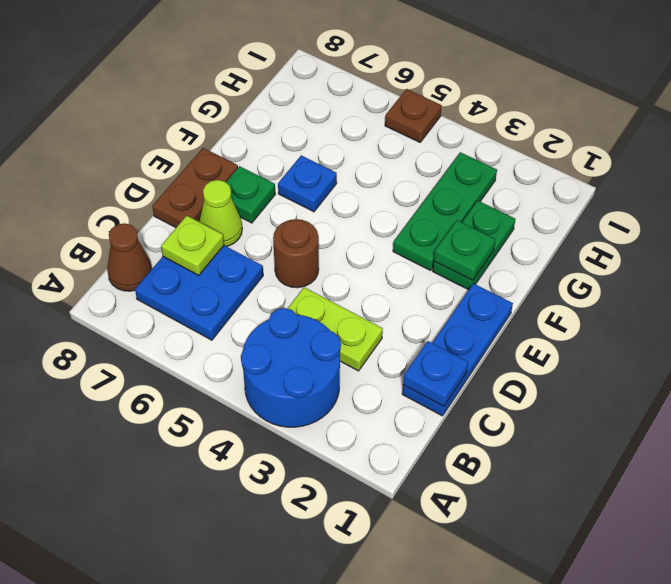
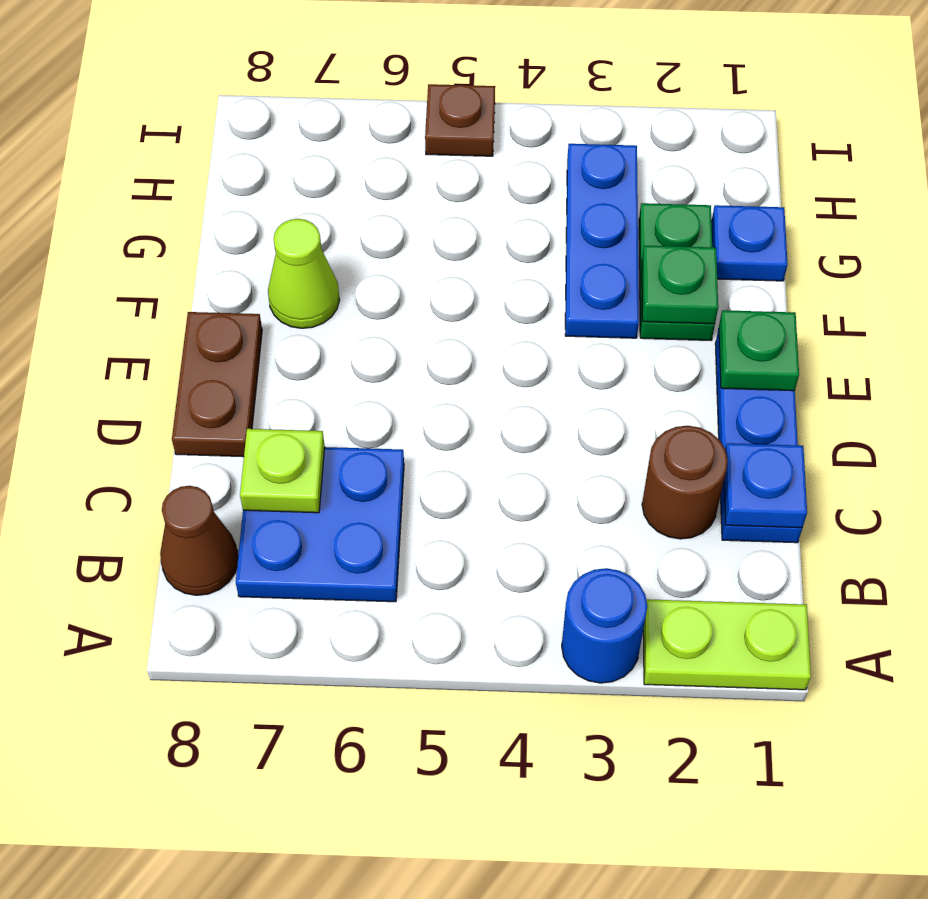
blue round brick A3:B4 level 1 -> blue round brick A3 level 1
lime plate C3:C4 level 1 -> lime plate A1:A2 level 1
brown round brick D5 level 1 -> brown round brick C2 level 1
lime cone D7 level 1 -> lime cone F7 level 1
green plate E7 level 1 -> green plate E1 level 2
green plate F3:H3 level 1 -> blue plate F3:H3 level 1
blue plate F6 level 1 -> blue plate G1 level 1

